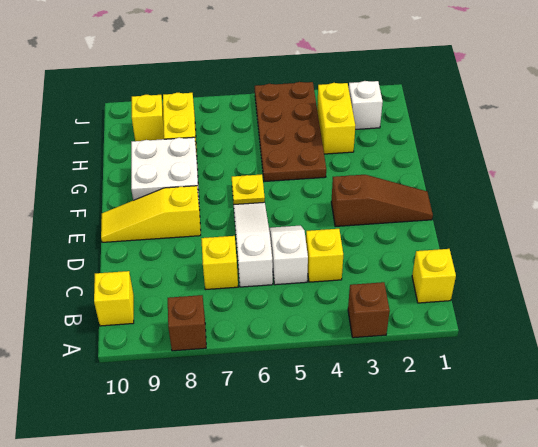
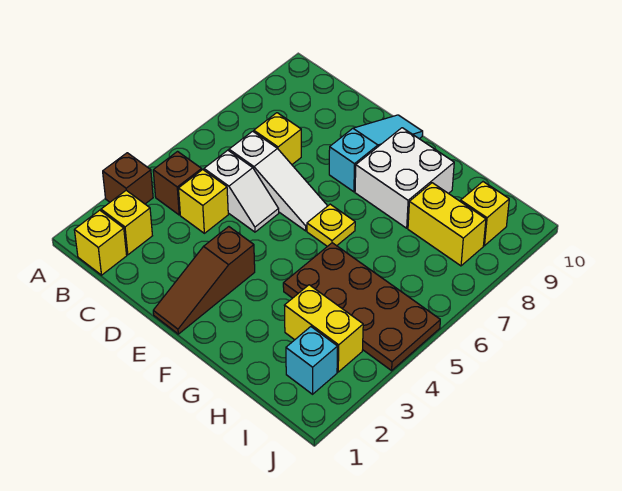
brown brick A8 level 1 -> brown brick B4 level 1
yellow brick B10 level 1 -> yellow brick B2 level 1
yellow slope E8:E10 level 1 top 8 -> cyan slope E8:E10 level 1 top 8
white brick I2 level 1 -> cyan brick I2 level 1

